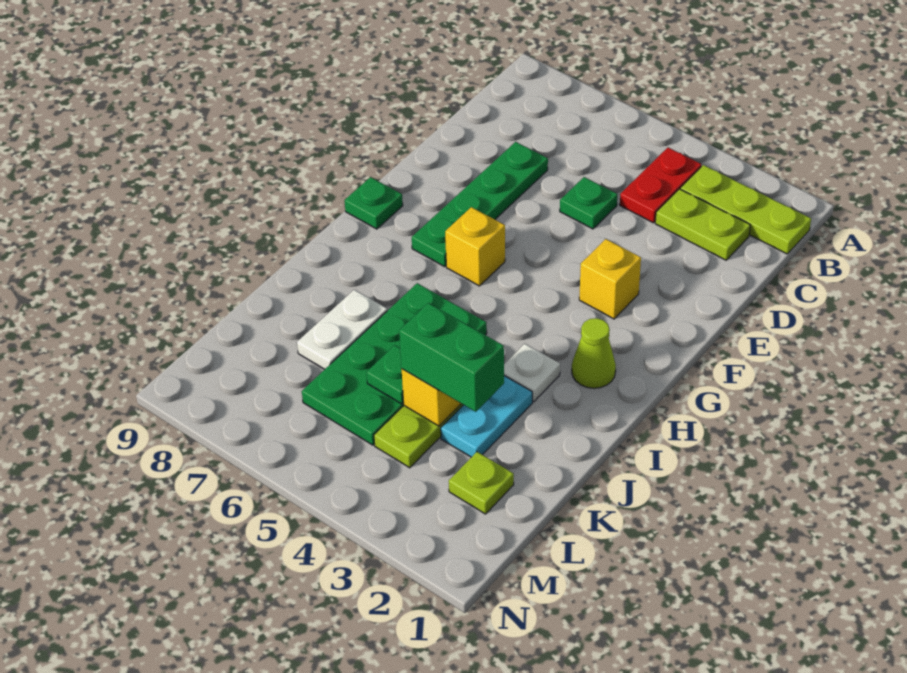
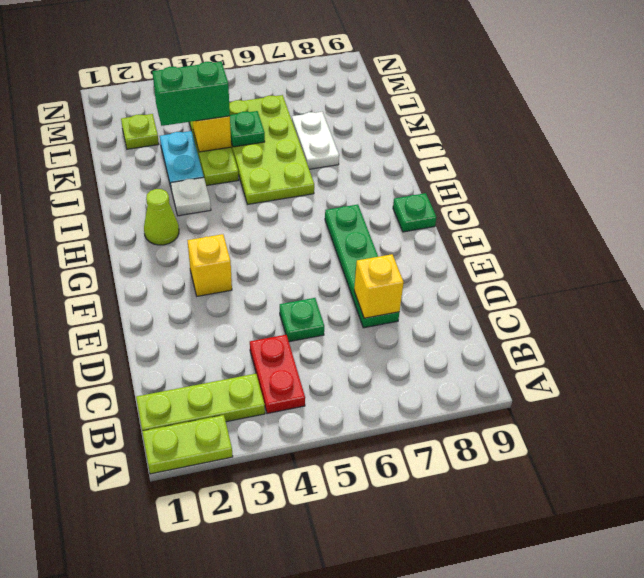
lime plate C2:C3 level 1 -> lime plate A1:A2 level 1
yellow brick G6 level 1 -> yellow brick D7 level 2
green plate I5:L6 level 1 -> lime plate I5:L6 level 1

